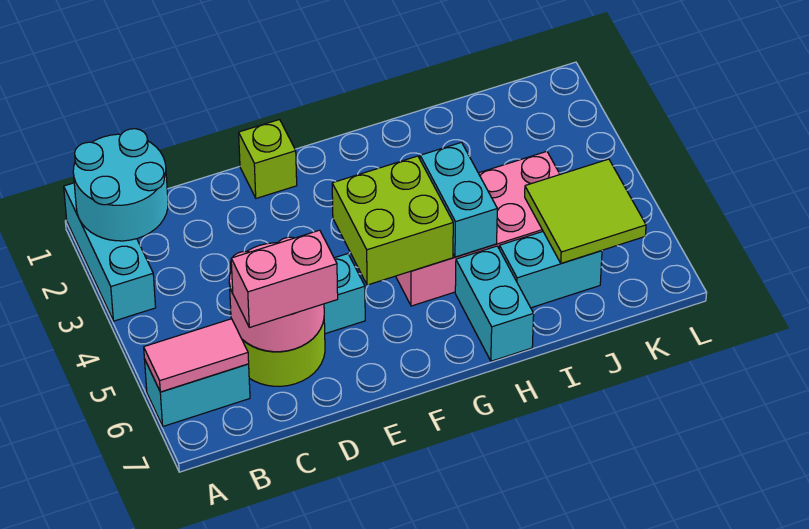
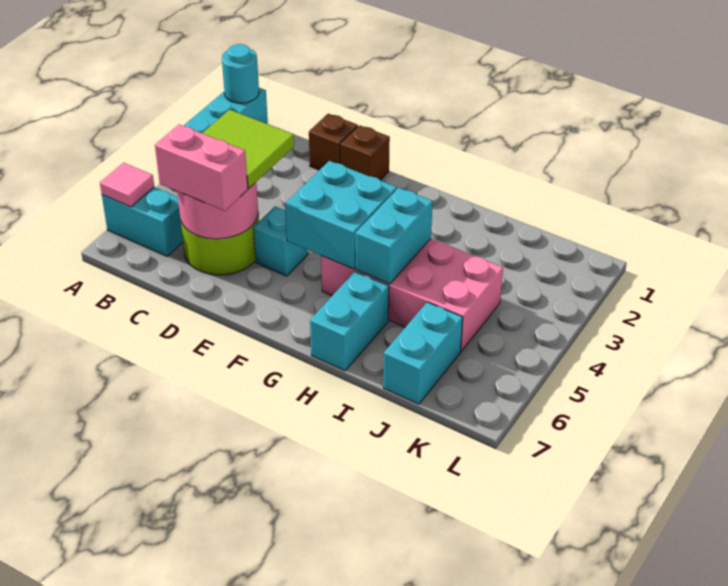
cyan round brick A1:B2 level 2 -> cyan round brick A1 level 2
pink tile A6:B6 level 2 -> pink tile A6 level 2
none -> brown brick D1 level 1
lime brick E1 level 1 -> brown brick E1 level 1
lime brick F4:G5 level 2 -> cyan brick F4:G5 level 2
cyan brick I6:J6 level 1 -> cyan brick J6:J7 level 1
lime tile J5:K6 level 2 -> lime tile C4:D5 level 3

